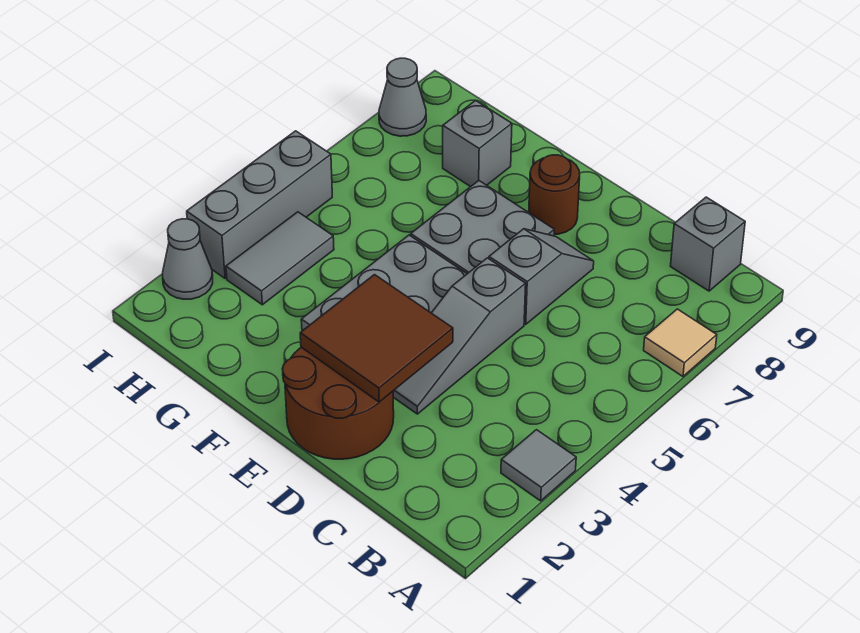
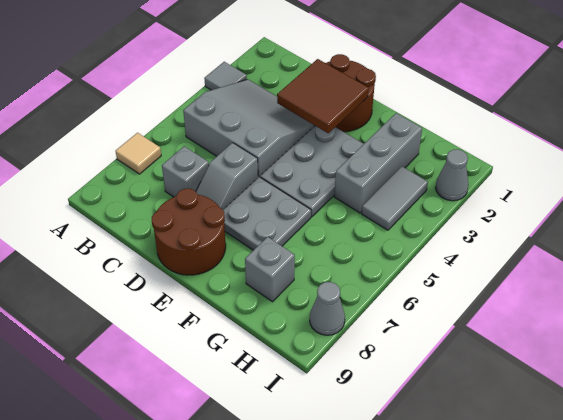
grey brick B9 level 1 -> grey brick C7 level 1
grey slope D3:D5 level 1 top 5 -> grey slope B3:D5 level 1 top 5
brown round brick E8 level 1 -> brown round brick D8:E9 level 1
grey brick I3:I5 level 1 -> grey brick G2:G4 level 1

